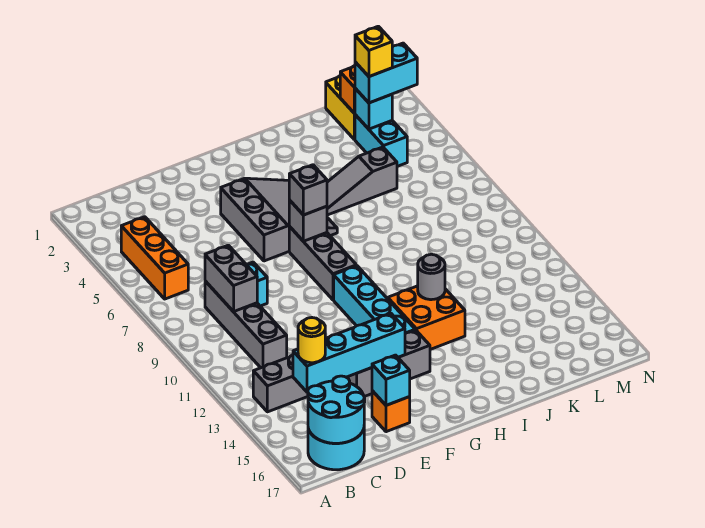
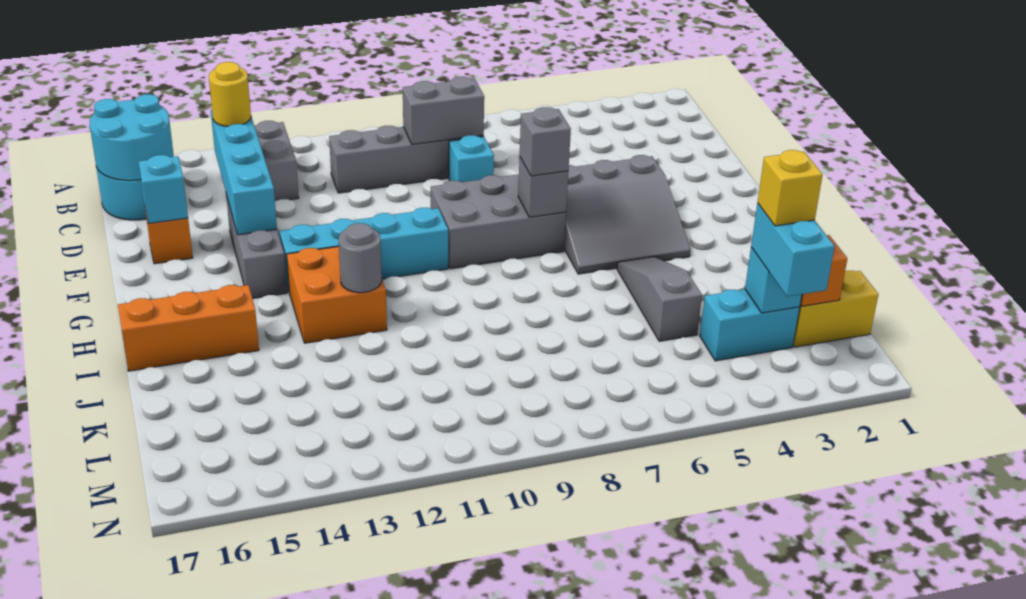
orange brick B4:B6 level 1 -> orange brick I15:I17 level 1
grey brick G7:G9 level 1 -> grey brick F7:G9 level 1

